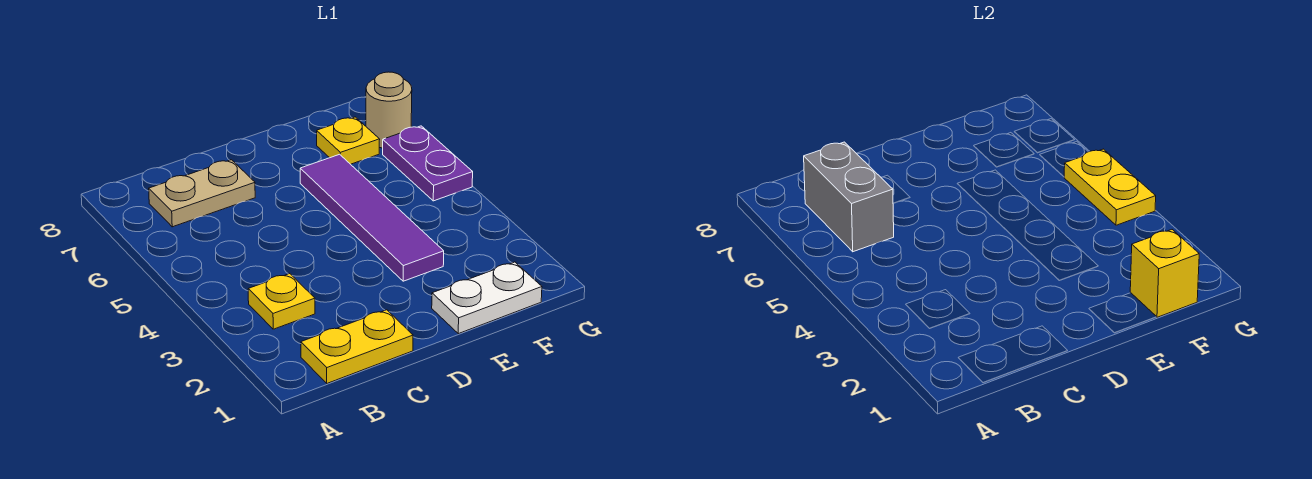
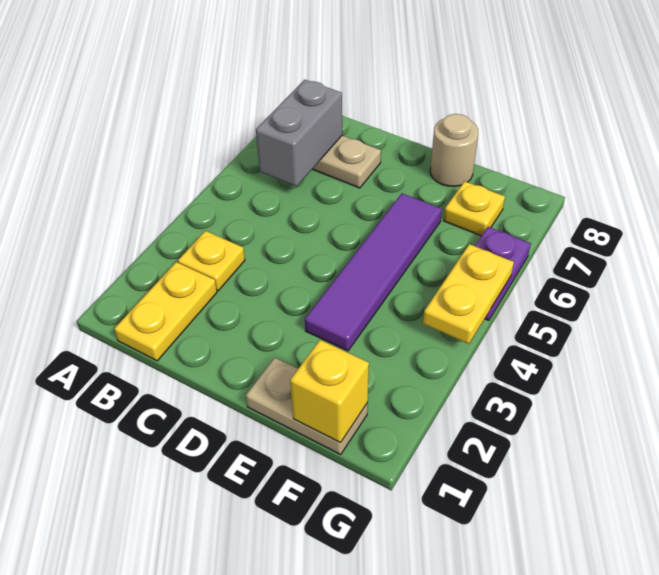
yellow plate B1:C1 level 1 -> yellow plate B1:B2 level 1
white plate E1:F1 level 1 -> tan plate E1:F1 level 1
tan round brick G7 level 1 -> tan round brick E8 level 1

